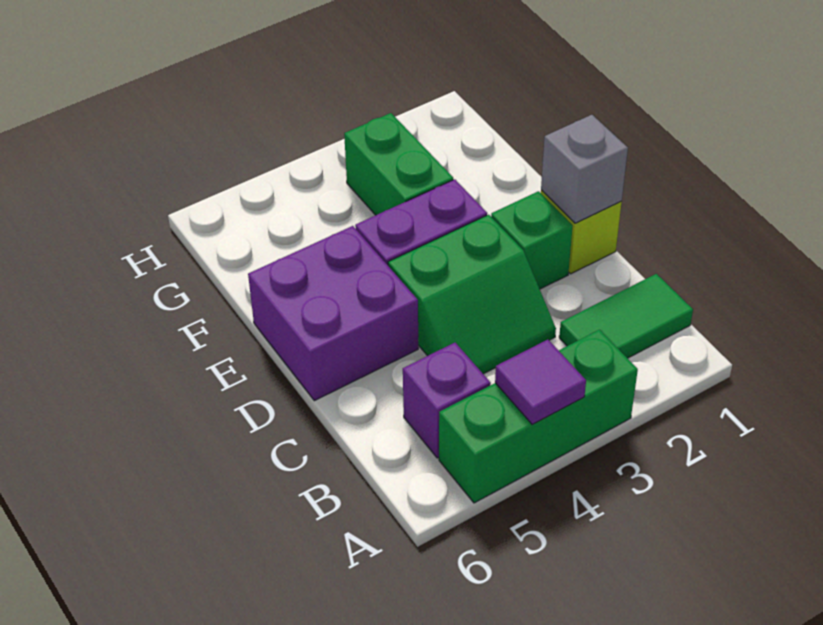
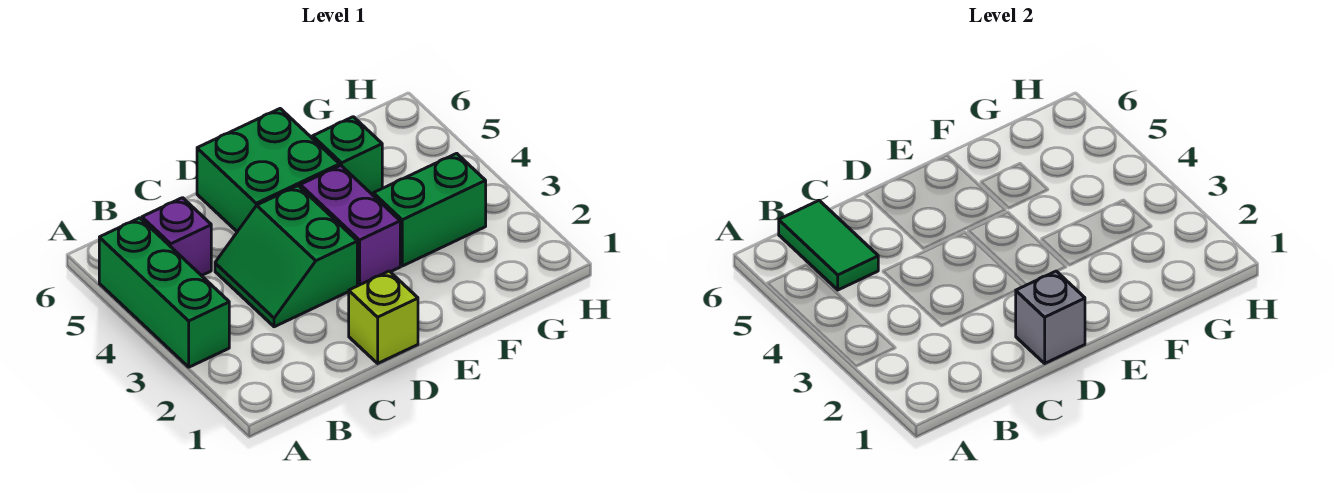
purple tile A4 level 2 -> none
green tile B1:B2 level 1 -> green tile B5:B6 level 2
green brick D2 level 1 -> green brick F5 level 1
purple brick D5:E6 level 1 -> green brick D5:E6 level 1

